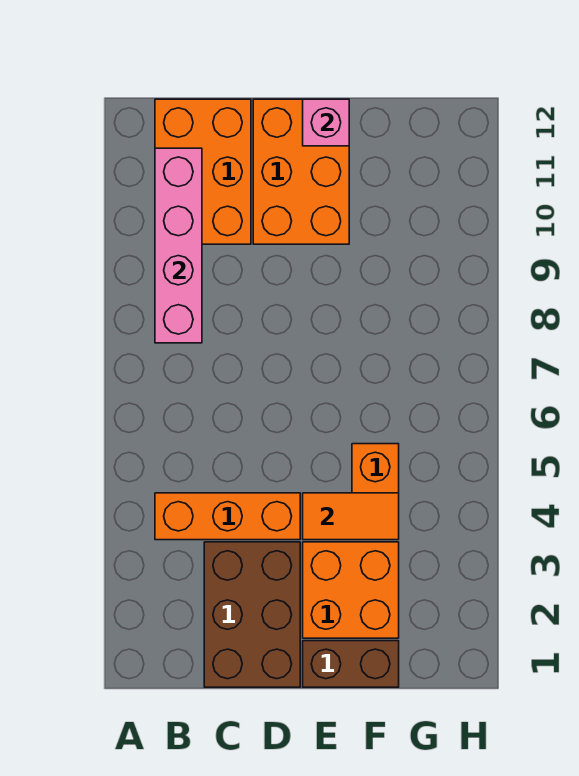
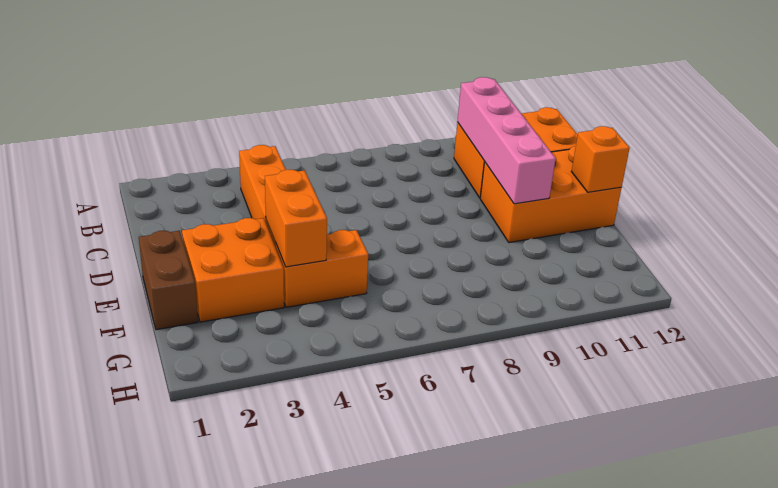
pink brick B8:B11 level 2 -> pink brick B10:E10 level 2
brown brick C1:D3 level 1 -> none
orange tile E4:F4 level 2 -> orange brick E4:F4 level 2
pink brick E12 level 2 -> orange brick E12 level 2

